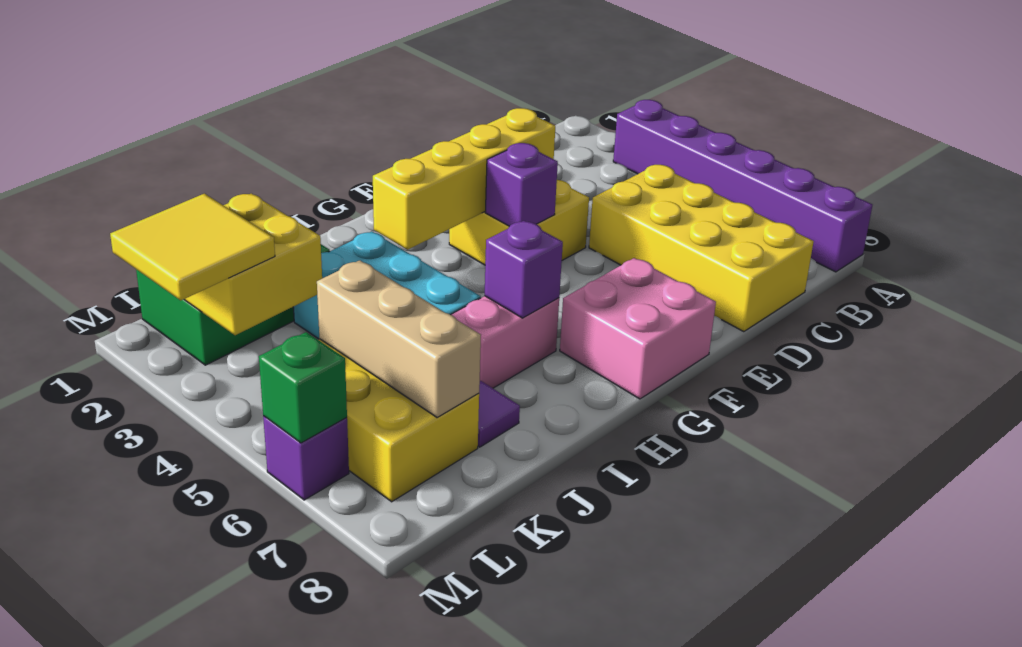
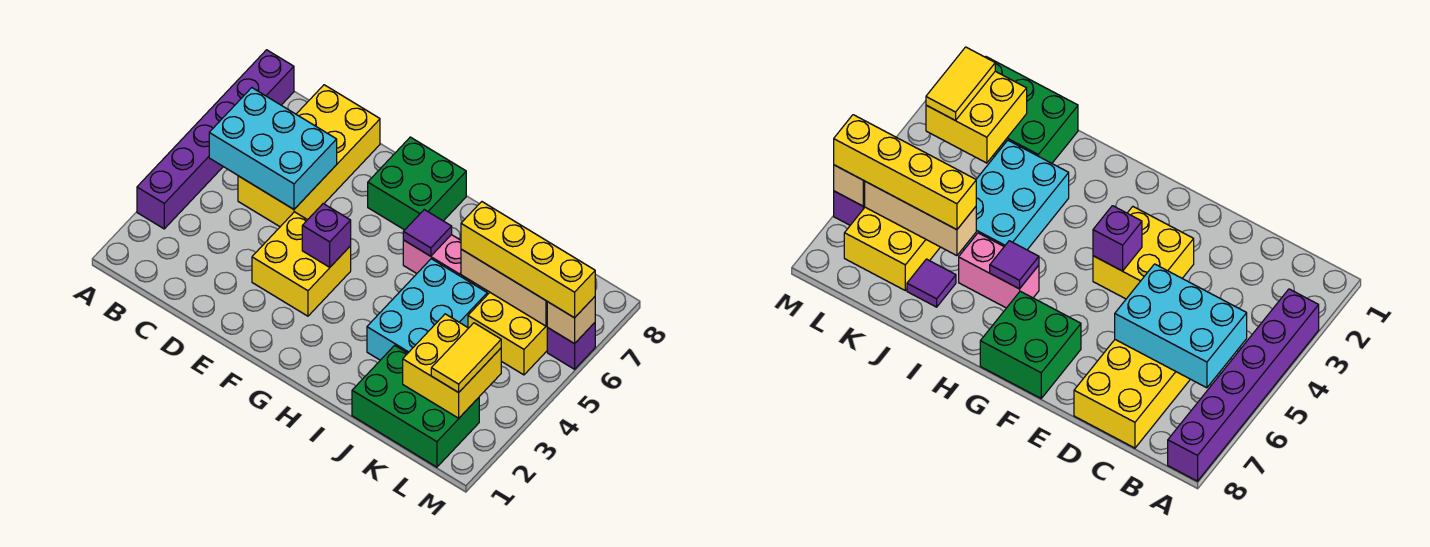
none -> cyan brick B5:D6 level 2
yellow brick E3:H3 level 2 -> yellow brick J6:M6 level 3
pink brick F7:G8 level 1 -> green brick F7:G8 level 1
purple brick H6 level 2 -> purple tile H6 level 2
tan brick K5:K7 level 2 -> tan brick J6:L6 level 2
yellow tile L2:M3 level 3 -> yellow tile L2:L3 level 3
green brick M6 level 2 -> tan brick M6 level 2

